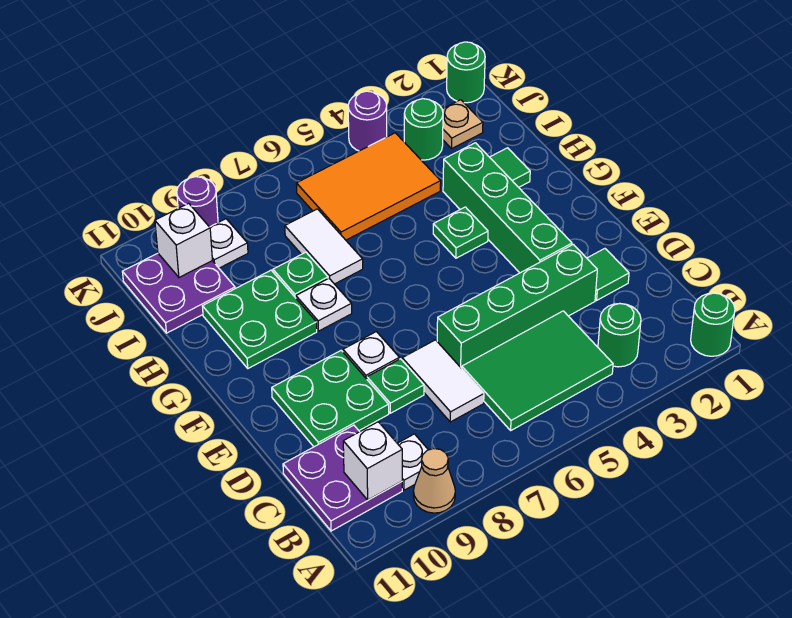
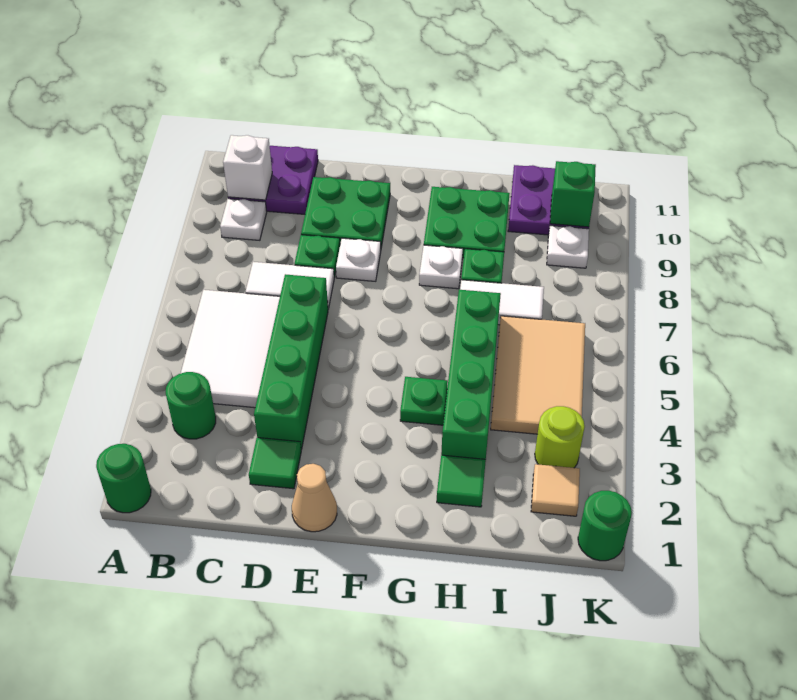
tan cone A9 level 1 -> tan cone E1 level 1
green tile B4:C6 level 1 -> white tile B4:C6 level 1
green brick E3:H3 level 1 -> green brick H3:H6 level 1
orange tile I4:J6 level 1 -> tan tile I4:J6 level 1
tan plate J2 level 1 -> tan tile J2 level 1
green round brick J3 level 1 -> lime round brick J3 level 1
white brick J10 level 2 -> green brick J10 level 2
purple round brick K4 level 1 -> none
purple round brick K9 level 1 -> none

